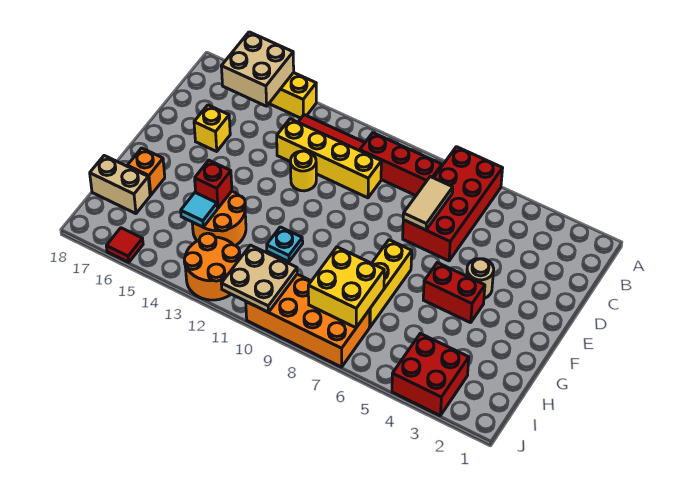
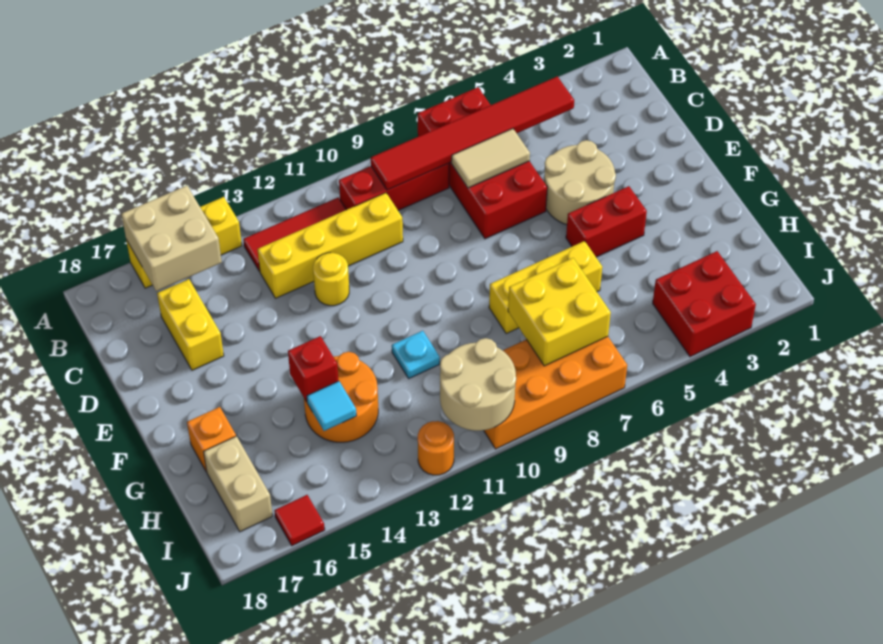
none -> red tile B4:B9 level 2
tan tile C7:D7 level 2 -> tan tile C6:C7 level 2
yellow brick D16 level 1 -> yellow brick C16:D16 level 1
tan round brick E4 level 1 -> tan round brick D4:E5 level 1
yellow brick F7:H7 level 1 -> yellow brick G6:G8 level 1
tan brick H17:H18 level 1 -> tan brick H17:I17 level 1
tan plate I10:J11 level 2 -> tan round brick I10:J11 level 2
orange round brick I12:J13 level 1 -> orange round brick J12 level 1

